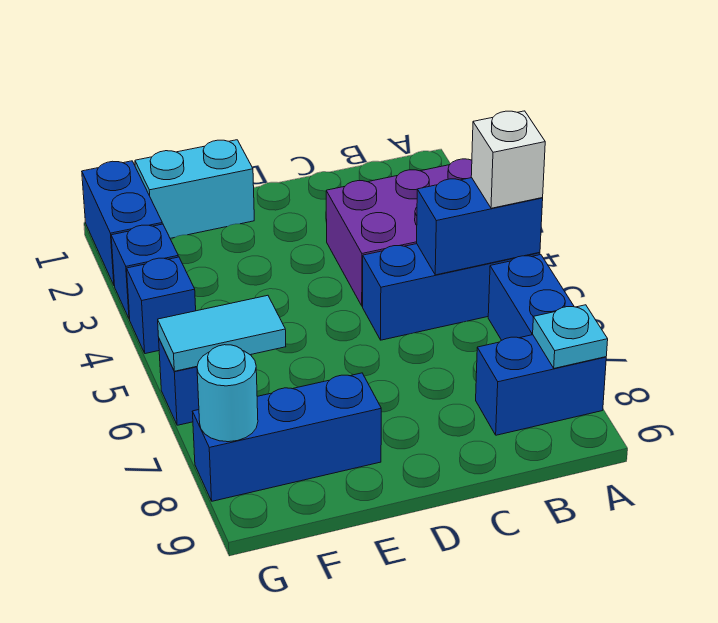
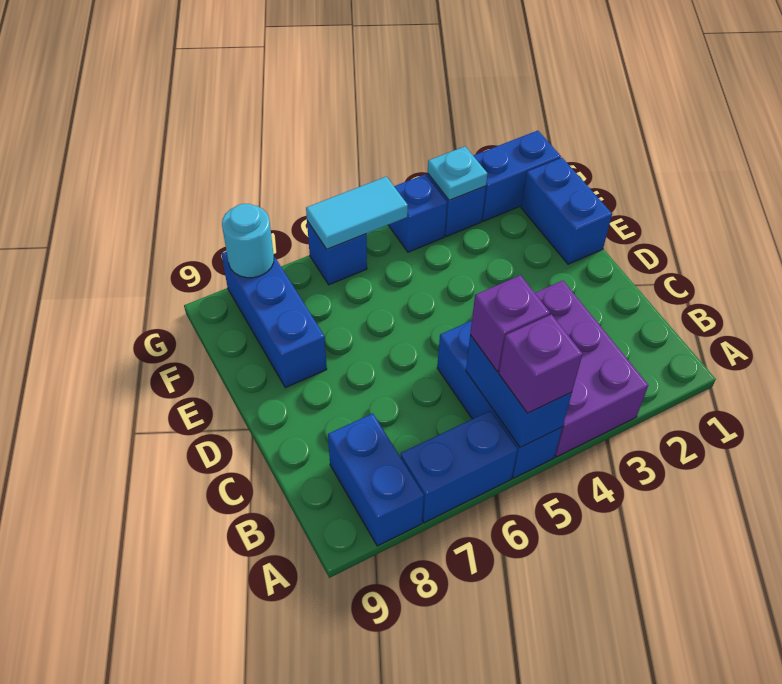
white brick A5 level 3 -> purple brick A5 level 3
cyan plate A8 level 2 -> cyan plate G3 level 2
none -> purple brick B5 level 3
cyan brick E1:F1 level 1 -> blue brick E1:F1 level 1
cyan tile F6:G6 level 2 -> cyan tile G5:G6 level 2

